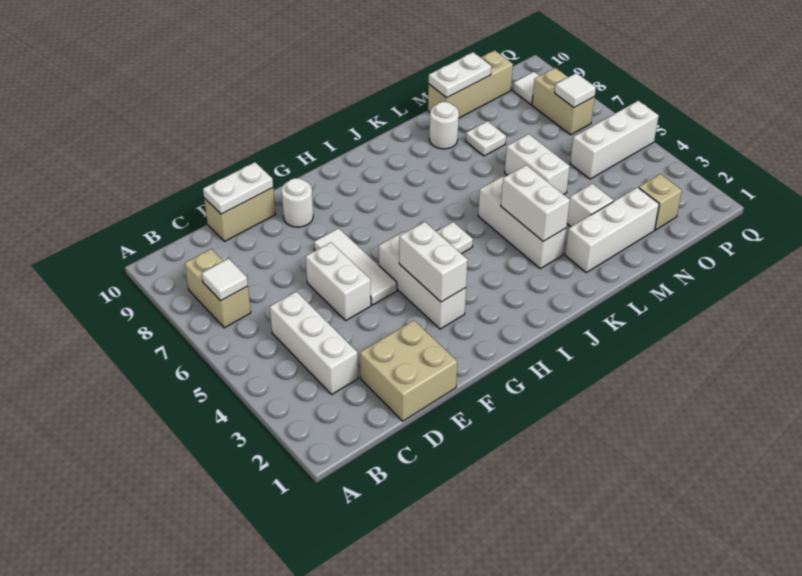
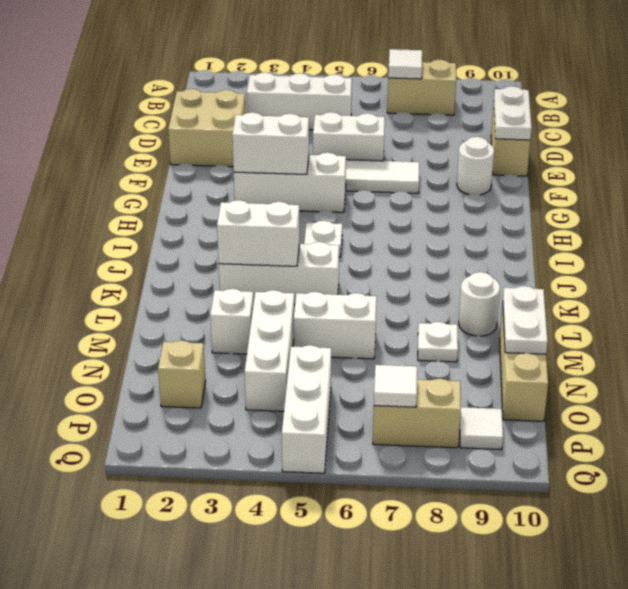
white brick L2:N2 level 1 -> white brick M4:O4 level 1

